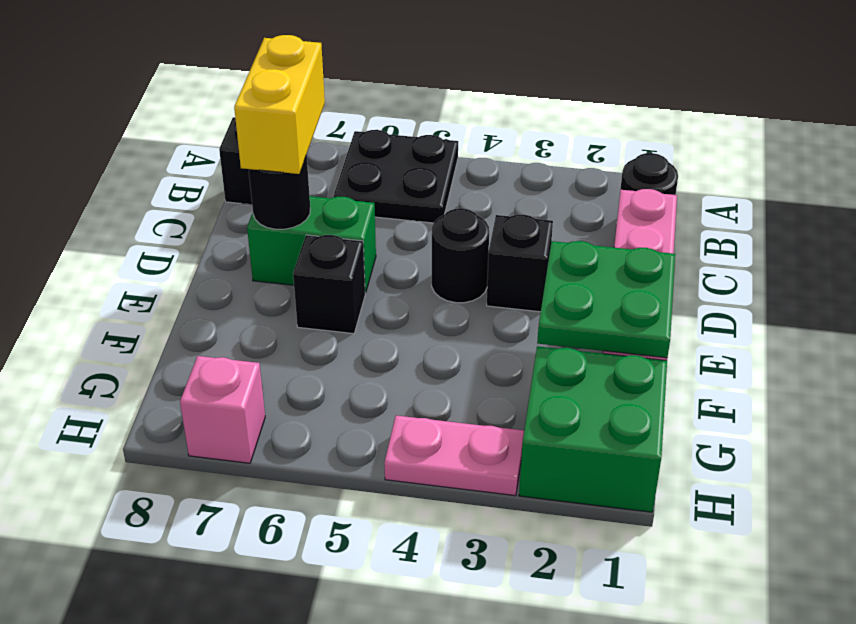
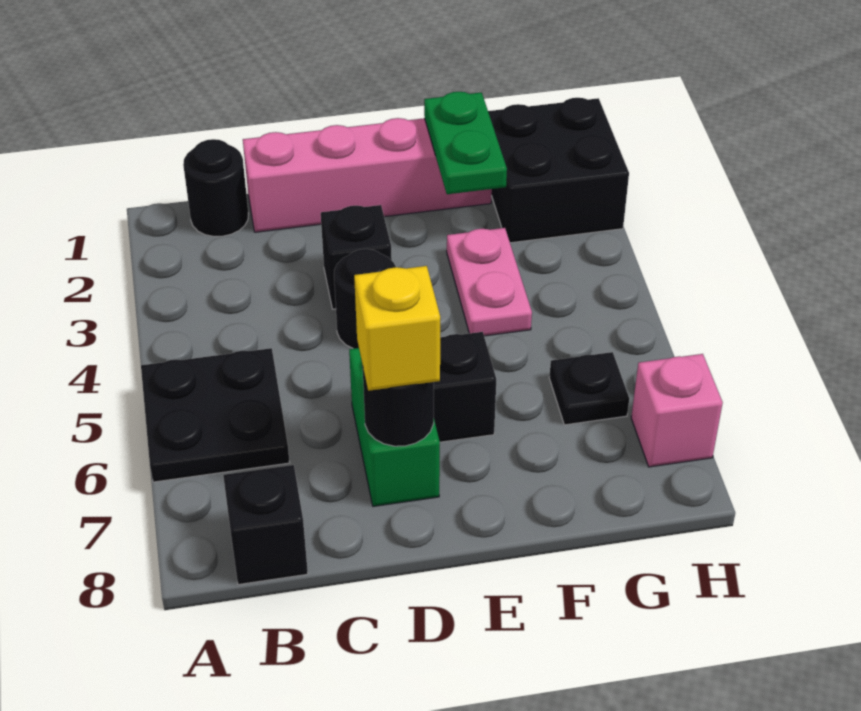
yellow brick C7:D7 level 3 -> yellow brick D7 level 3
green plate E1:F2 level 2 -> green plate F1:F2 level 2
green brick G1:H2 level 1 -> black brick G1:H2 level 1
none -> black plate G6 level 1
pink plate H3:H4 level 1 -> pink plate F3:F4 level 1

